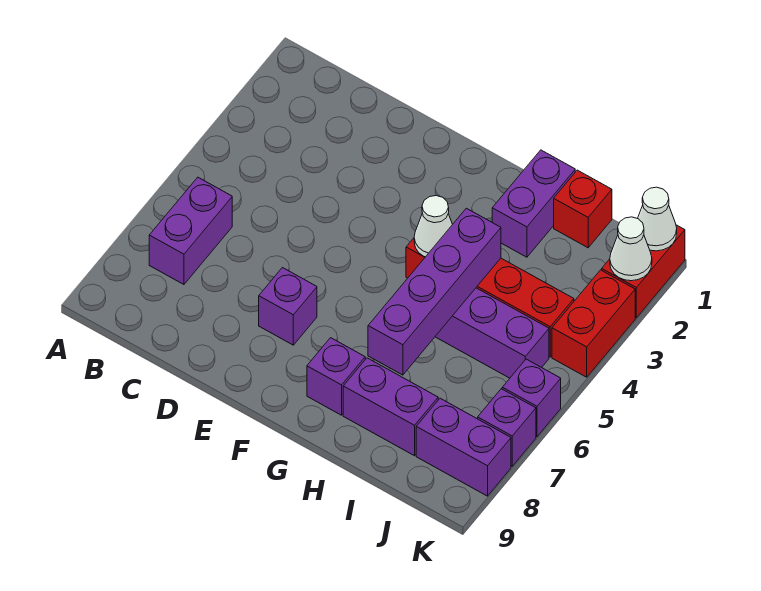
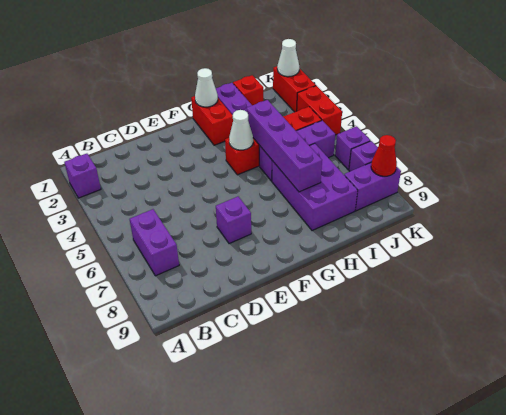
none -> red brick G1:G2 level 1
purple brick G8 level 1 -> purple brick A2 level 1
purple brick H8:I8 level 1 -> purple brick H6:I8 level 1
white cone K2 level 2 -> white cone G1 level 2
none -> red cone K8 level 2

